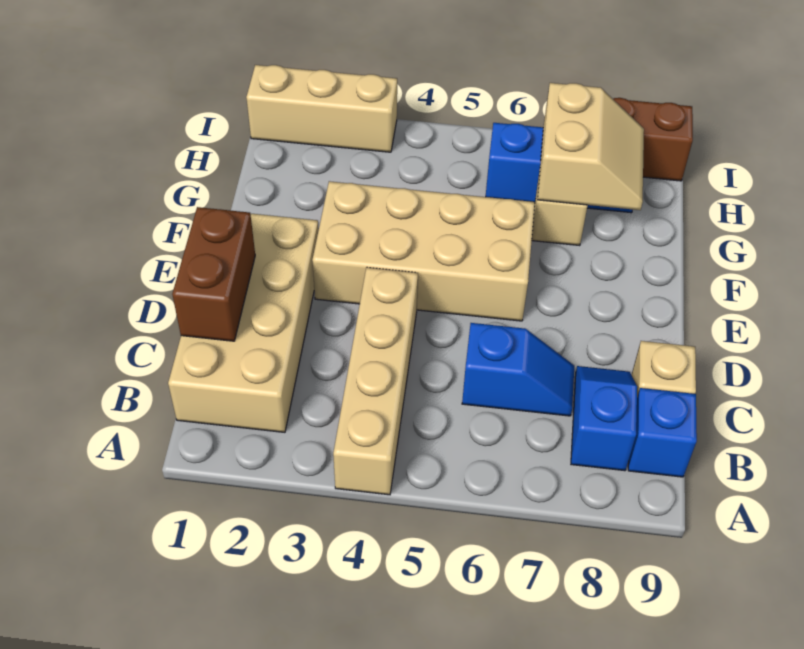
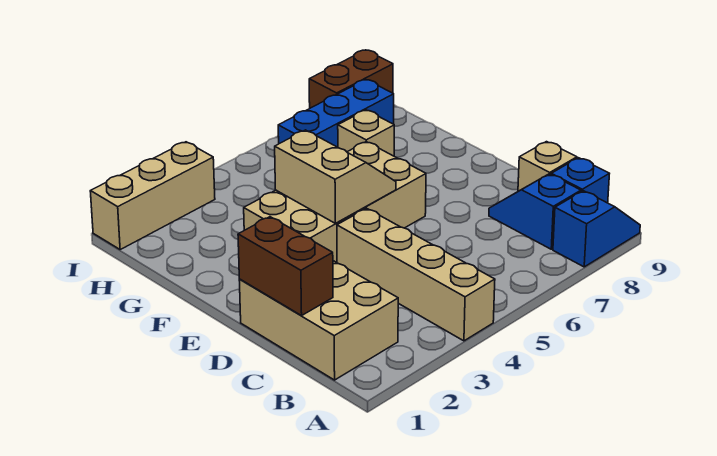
tan brick B1:E2 level 1 -> tan brick B1:D2 level 1
blue slope C6:C7 level 1 top 6 -> blue slope A8:A9 level 1 top 8
tan slope G7:H8 level 2 top 7 -> tan slope E4:F5 level 2 top 4

